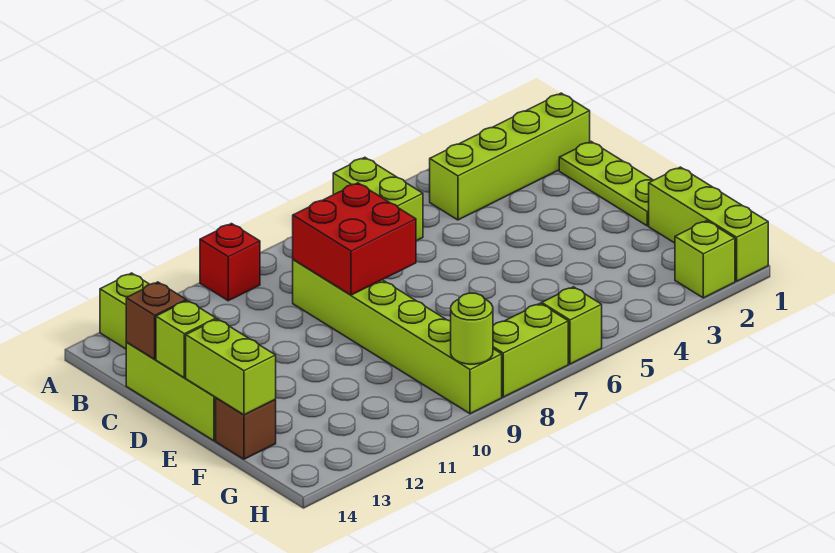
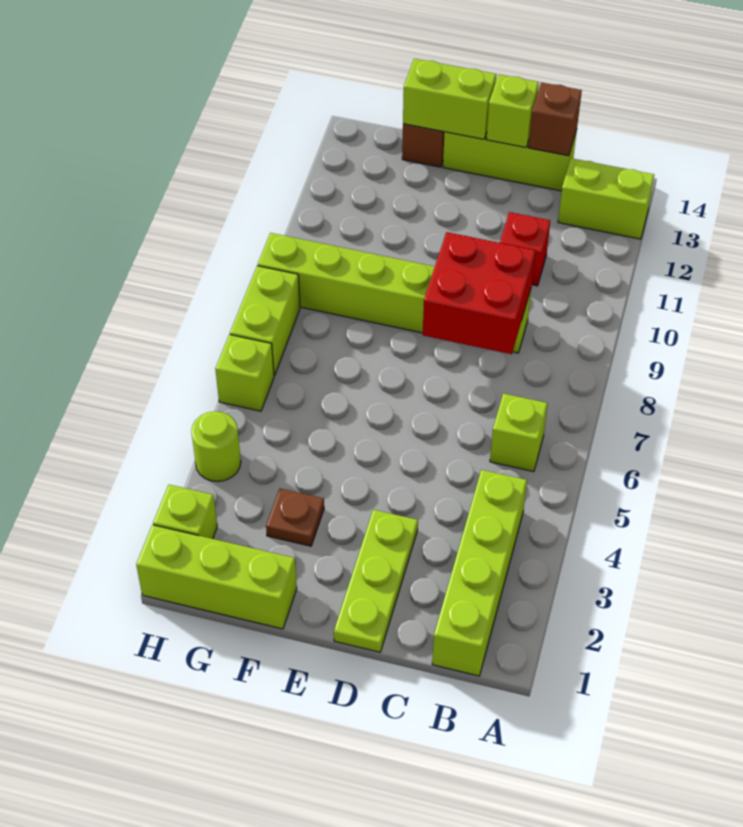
lime brick A6:B6 level 1 -> lime brick B6 level 1
red brick A10 level 1 -> red brick C11 level 1
lime plate C1:E1 level 1 -> lime plate D1:D3 level 1
none -> brown plate F3 level 1
lime round brick H9 level 2 -> lime round brick H4 level 1

